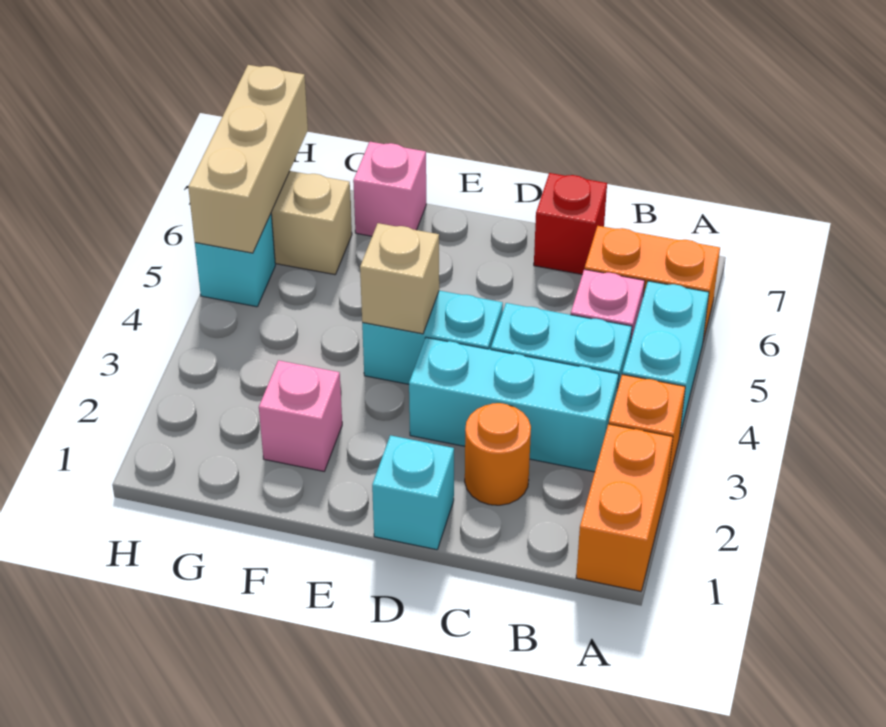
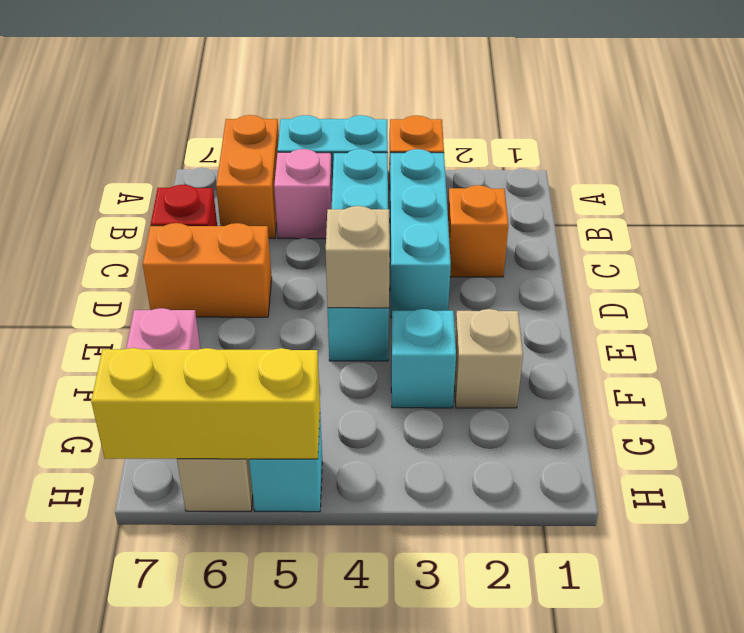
orange brick A1:A2 level 1 -> orange brick D6:D7 level 1
orange round brick C2 level 1 -> orange brick C2 level 1
cyan brick D1 level 1 -> cyan brick F3 level 1
pink brick F2 level 1 -> tan brick F2 level 1
tan brick H5:H7 level 2 -> yellow brick H5:H7 level 2

